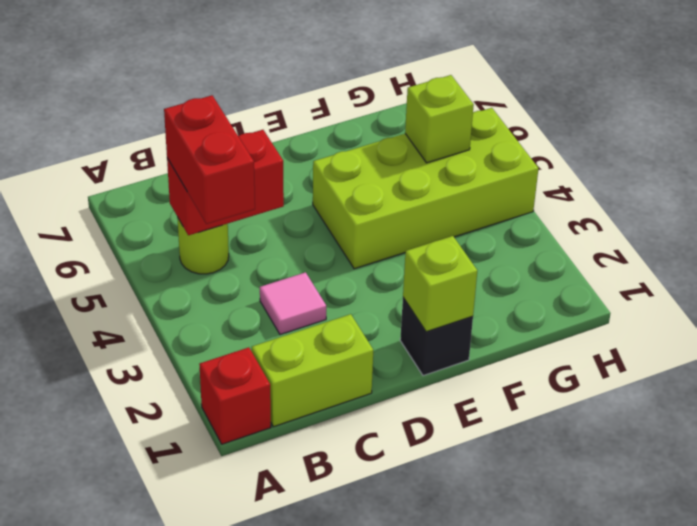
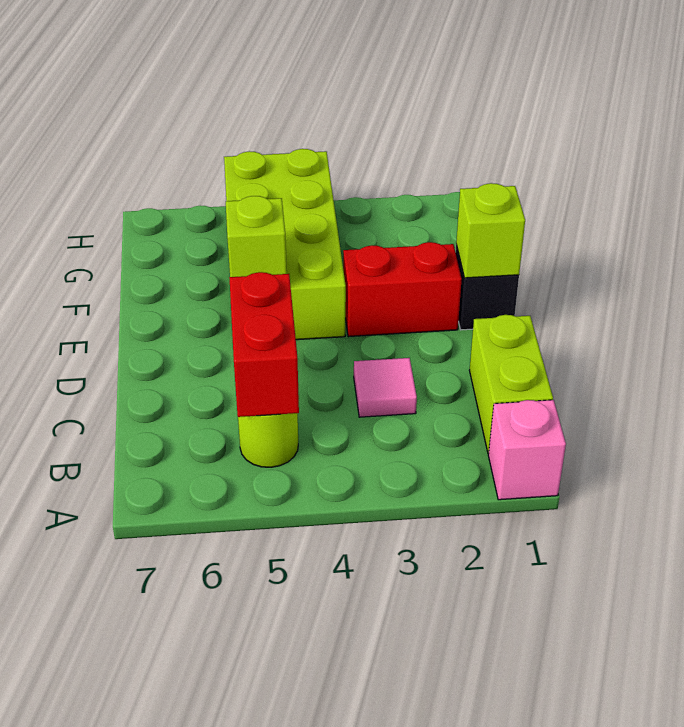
red brick A1 level 1 -> pink brick A1 level 1
red brick B4:B5 level 3 -> red brick E2:E3 level 1
lime brick G5 level 2 -> lime brick E5 level 2

